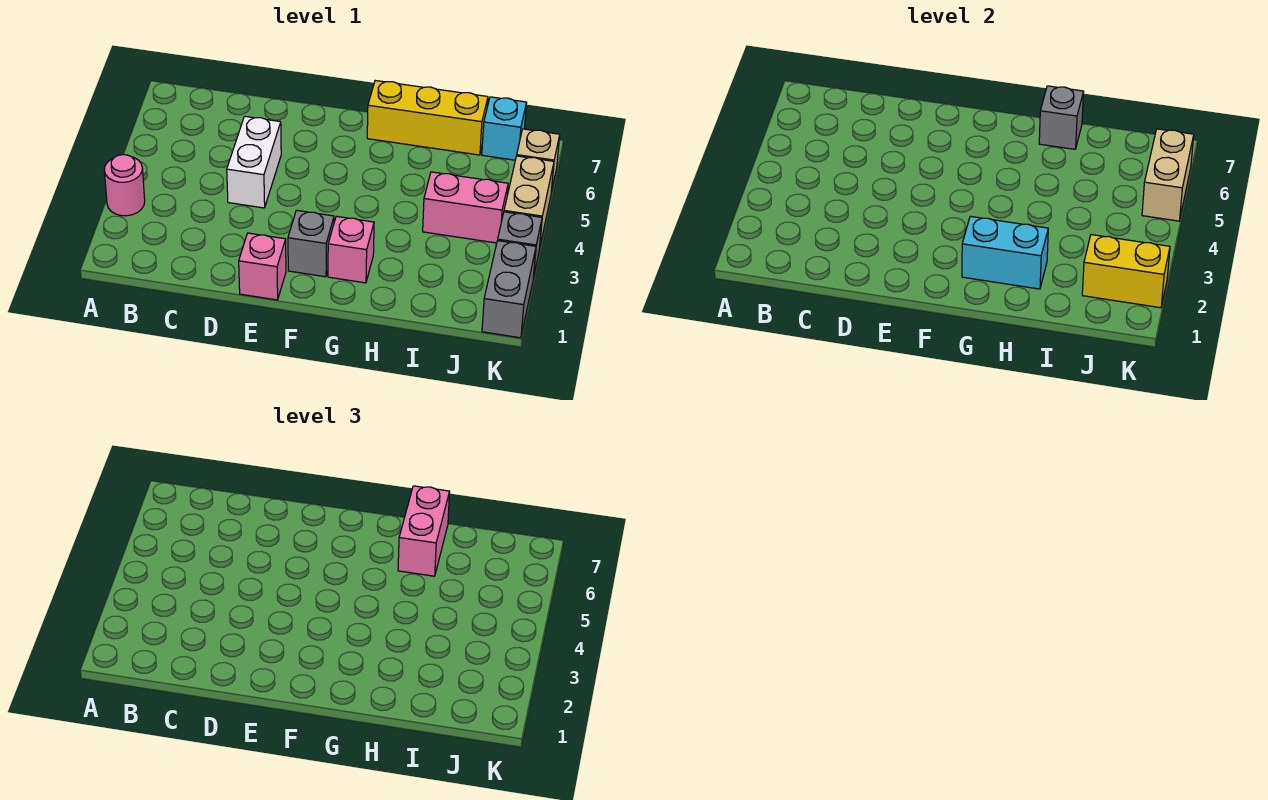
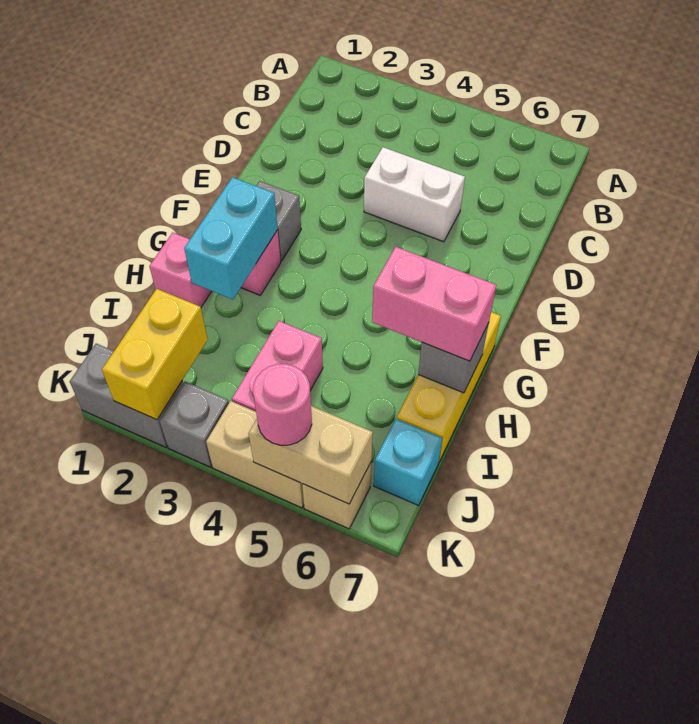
pink round brick A3 level 1 -> pink round brick K5 level 3
pink brick E1 level 1 -> pink brick H1 level 1

